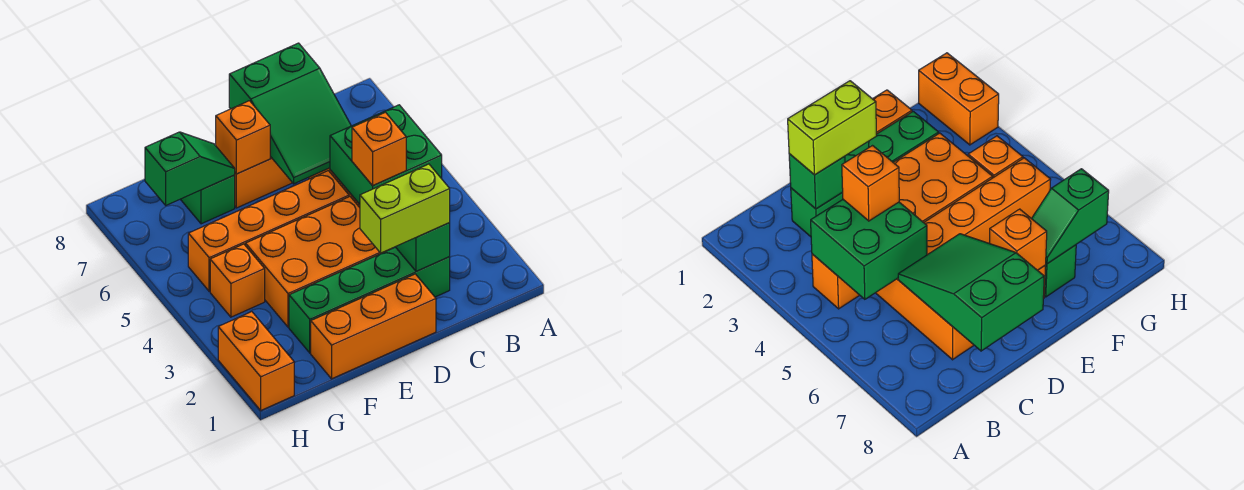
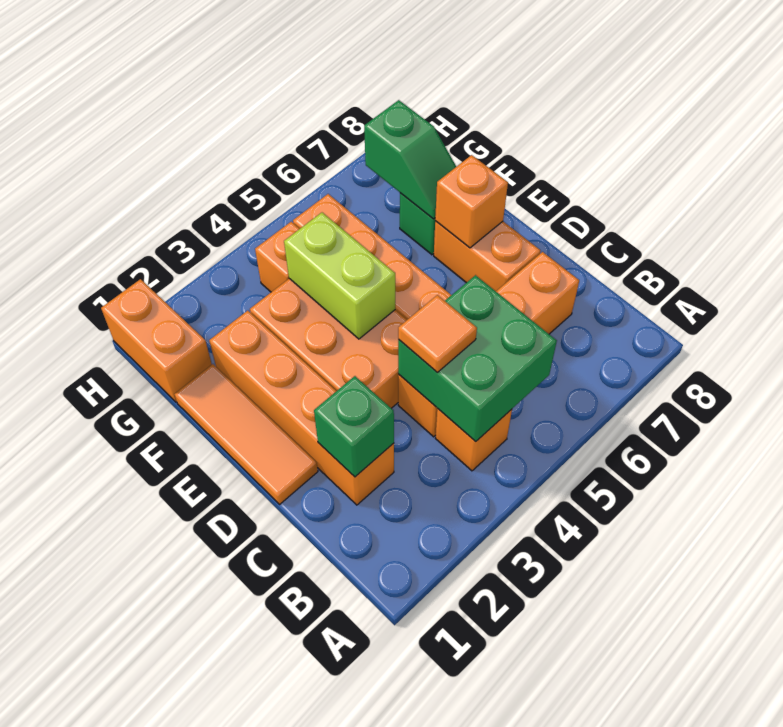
green brick C2:F2 level 1 -> orange brick C2:F2 level 1
lime brick C2:D2 level 3 -> lime brick E4:F4 level 2
orange brick C4 level 3 -> orange tile C4 level 3
green slope C6:D8 level 2 top 8 -> none
orange brick D1:F1 level 1 -> orange tile D1:F1 level 1
orange brick H1:H2 level 1 -> orange brick G1:H1 level 1

